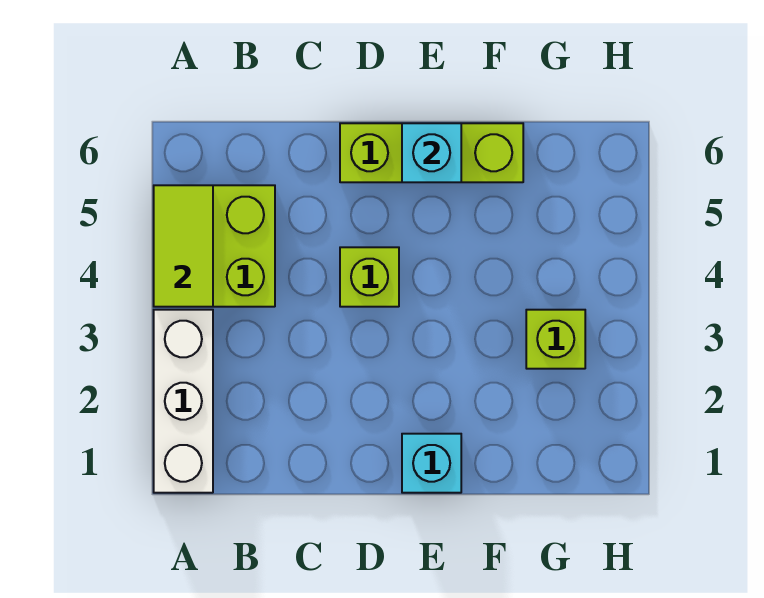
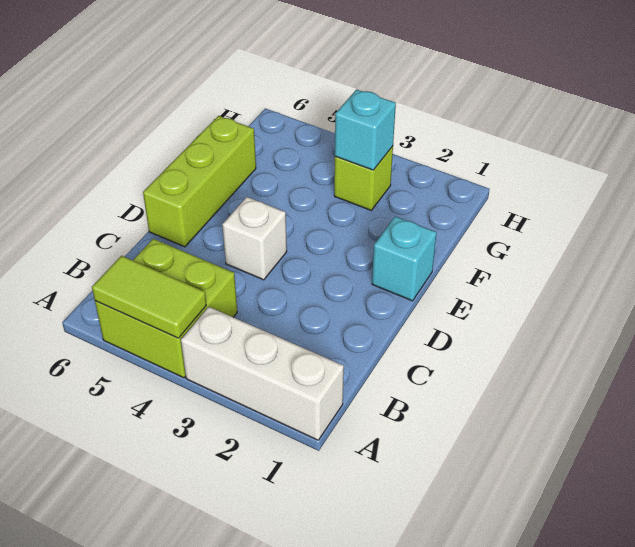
lime brick D4 level 1 -> white brick D4 level 1
cyan brick E6 level 2 -> cyan brick G3 level 2

